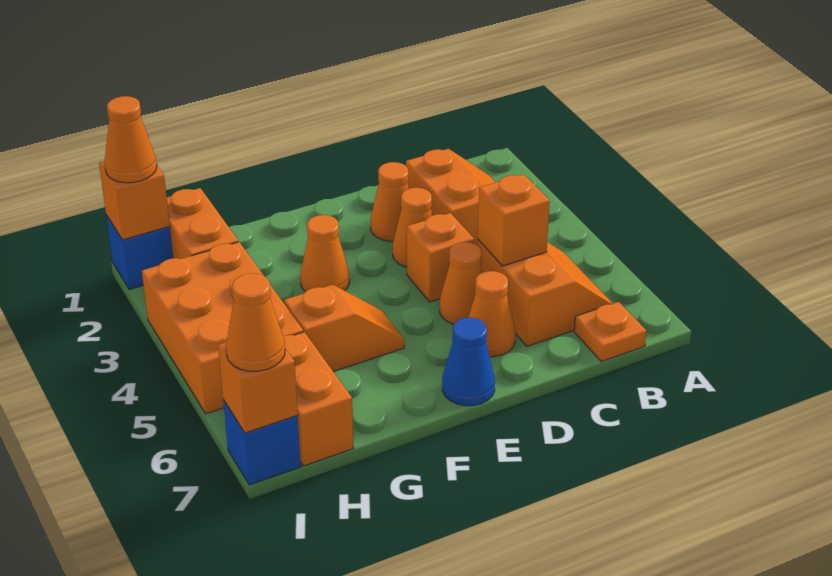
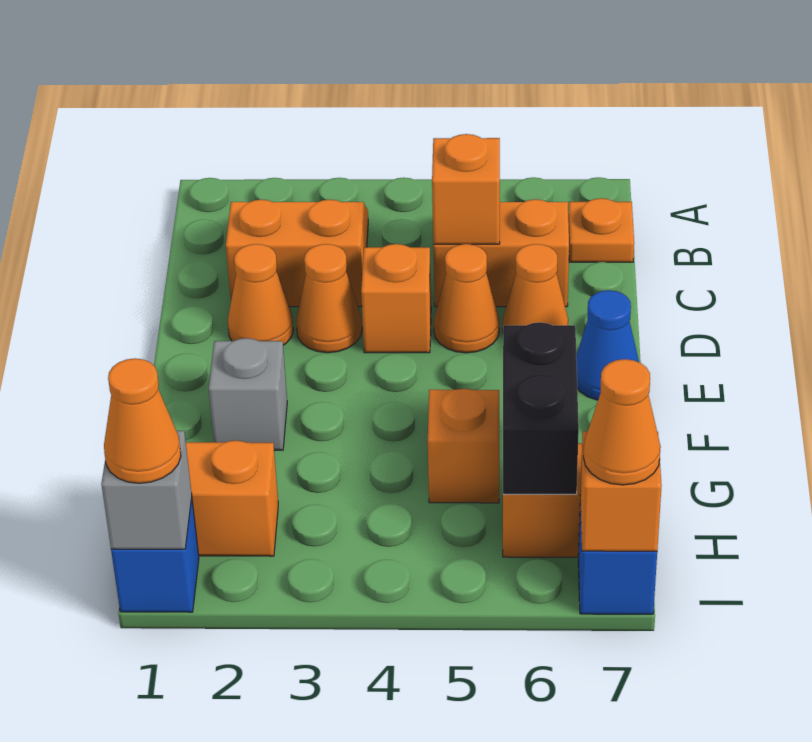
none -> grey brick F2 level 1
orange cone F3 level 1 -> none
none -> black brick G6:H6 level 2
orange brick H3:I5 level 1 -> none
orange brick I1 level 2 -> grey brick I1 level 2

